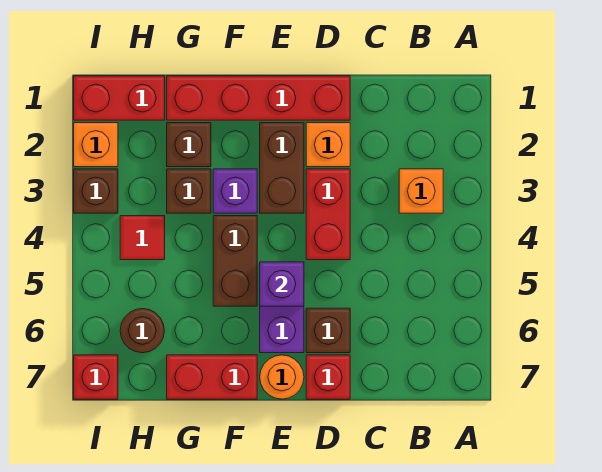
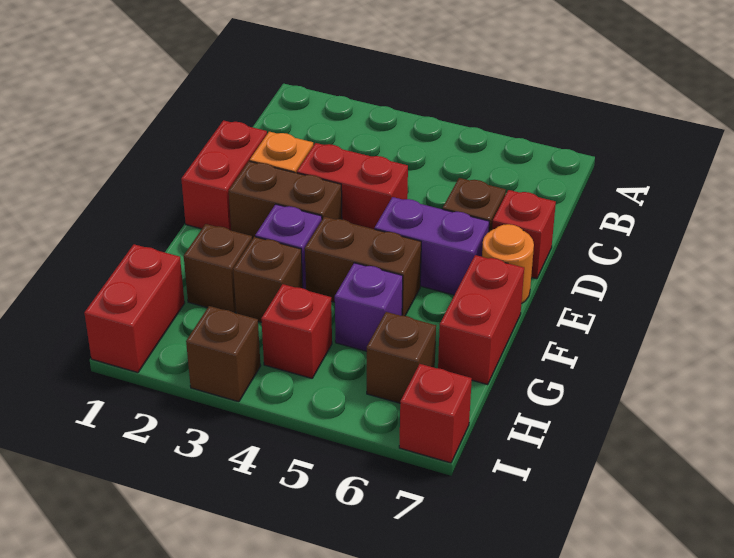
orange brick B3 level 1 -> none
red brick D1:G1 level 1 -> red brick D1:E1 level 1
purple brick E5 level 2 -> purple brick G5 level 1
red tile H4 level 1 -> red brick H4 level 1
brown round brick H6 level 1 -> brown brick H6 level 1
orange brick I2 level 1 -> none

